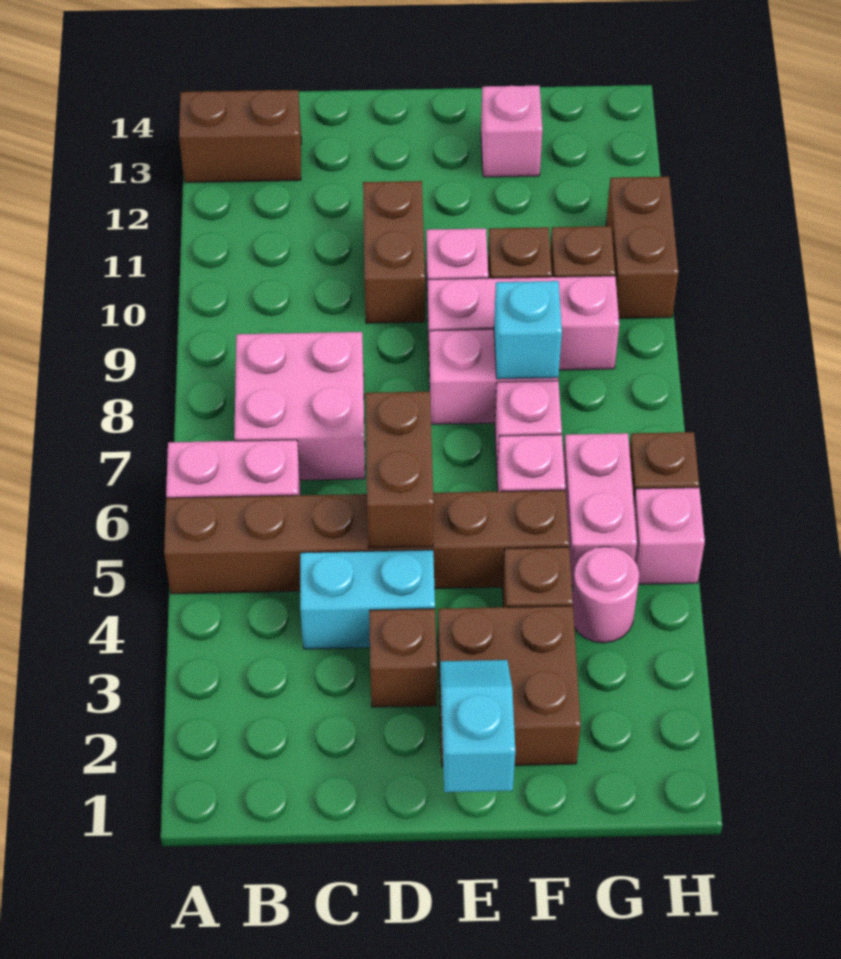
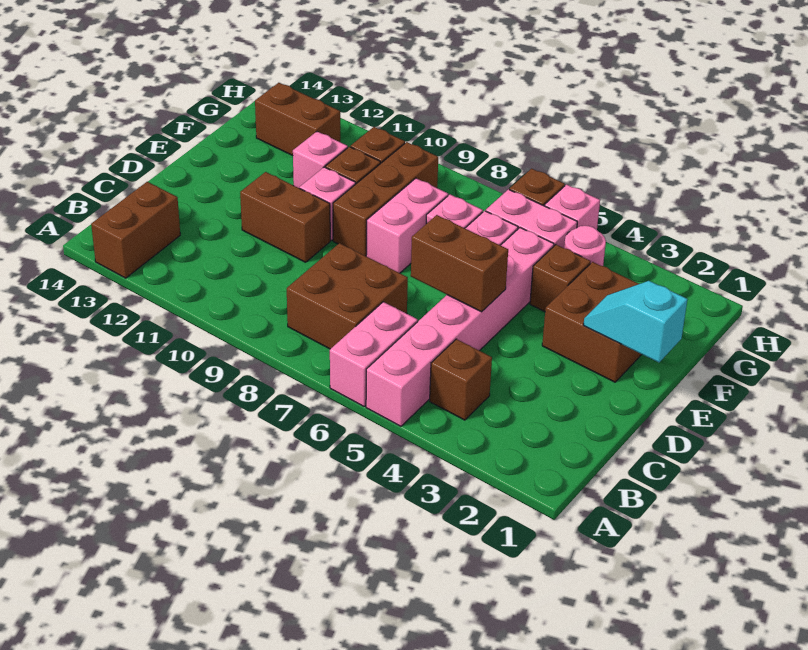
brown brick A5:F5 level 1 -> pink brick A5:F5 level 1
pink brick B7:C8 level 1 -> brown brick B7:C8 level 1
cyan brick C4:D4 level 1 -> none
brown brick D3 level 1 -> brown brick B4 level 1
pink brick E9:G9 level 1 -> brown brick E9:G9 level 1
cyan brick F8 level 2 -> none
pink brick F13 level 1 -> pink brick F11 level 1
brown brick H10:H11 level 1 -> brown brick G12:G13 level 1

